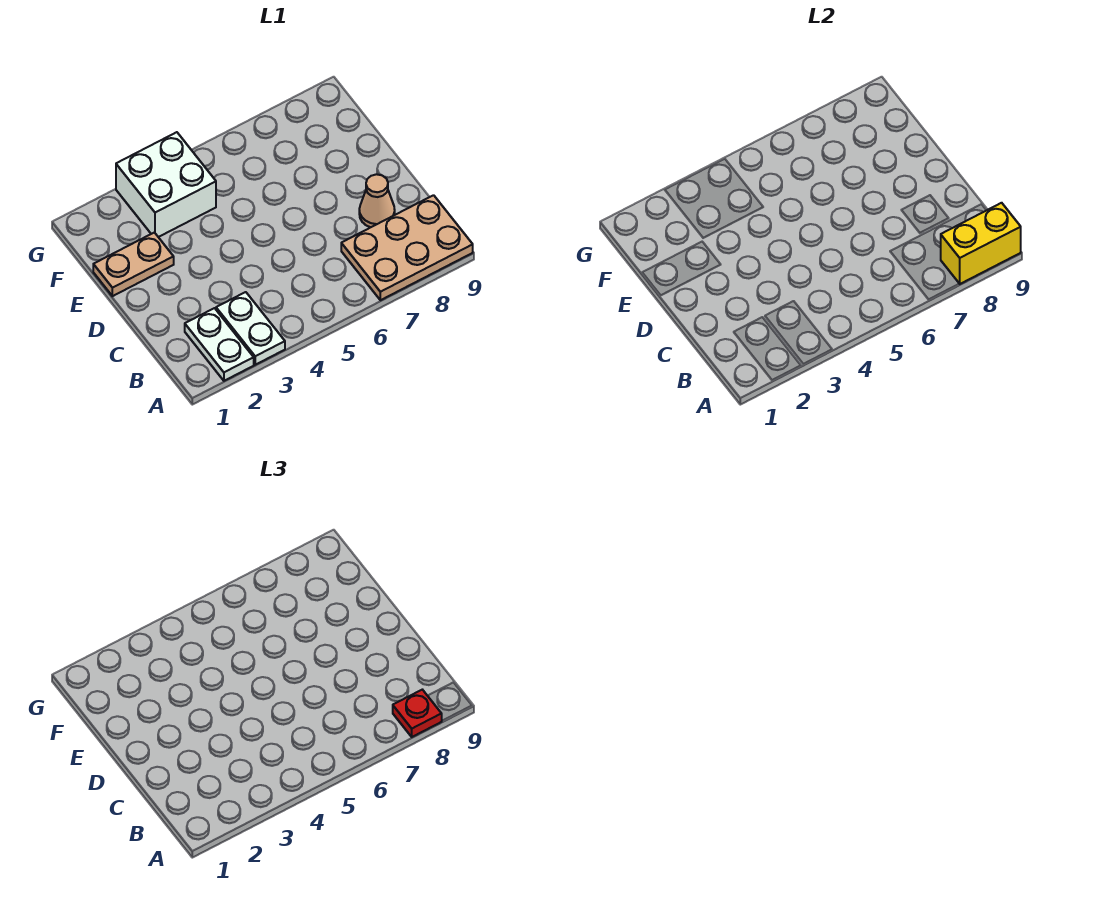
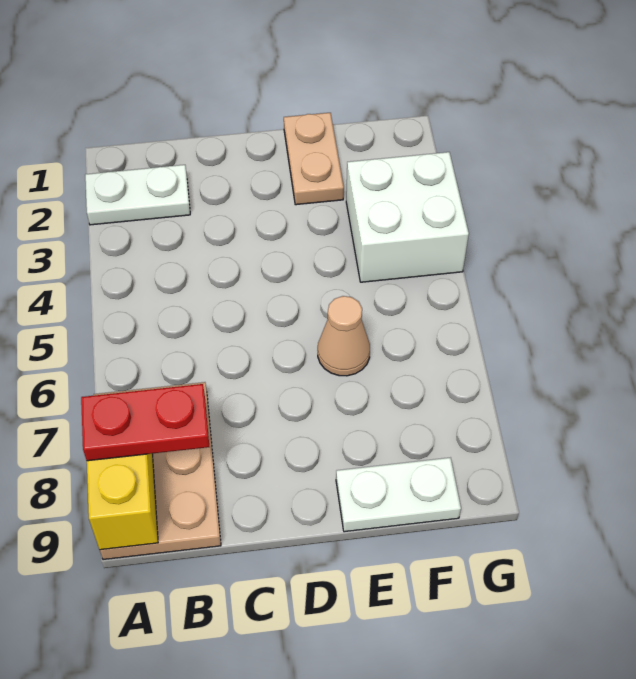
white plate A3:B3 level 1 -> white plate E9:F9 level 1
red plate A8 level 3 -> red plate A8:B8 level 3
tan cone C8 level 1 -> tan cone E6 level 1

